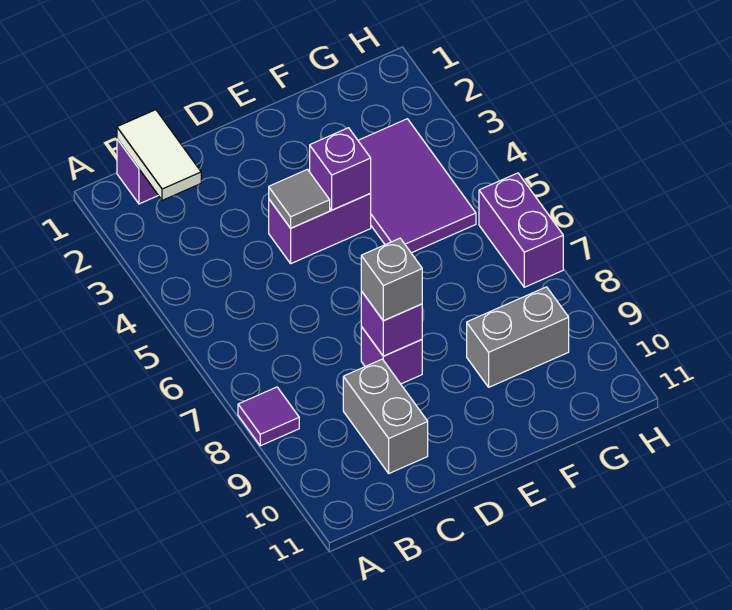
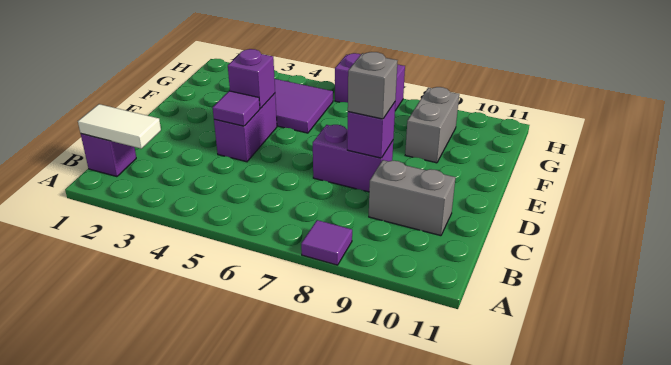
grey tile D4 level 2 -> purple tile D4 level 2
purple brick D8 level 1 -> purple brick D7:D8 level 1

